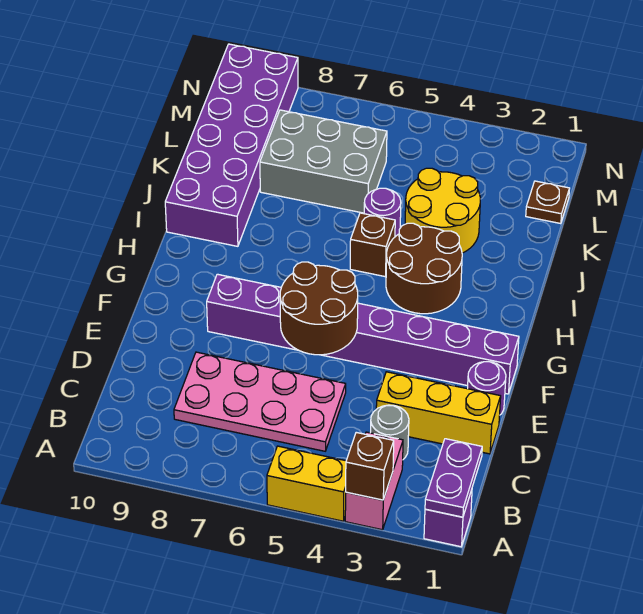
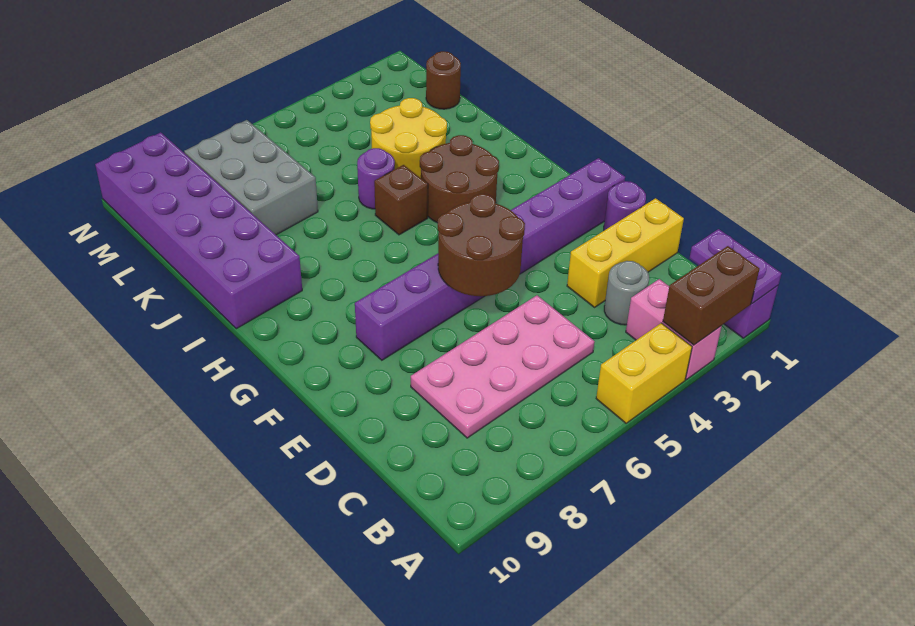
brown brick A3 level 2 -> brown brick A2:A3 level 2
grey brick K6:L8 level 1 -> grey brick K7:M8 level 1
brown plate L1 level 1 -> brown round brick L1 level 1

